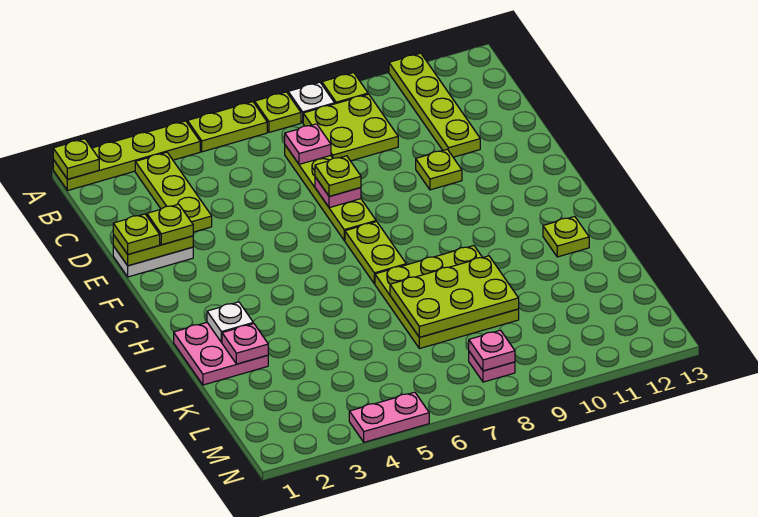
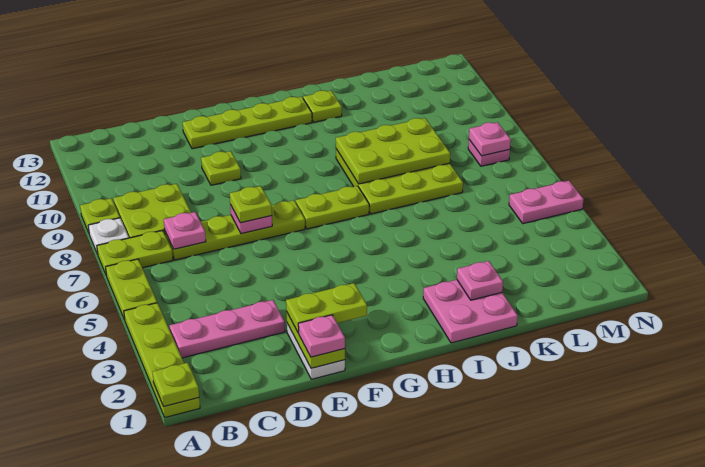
lime plate A7 level 1 -> lime plate A7:B7 level 1
lime plate A11:D11 level 1 -> lime plate E12:H12 level 1
lime plate B3:D3 level 1 -> pink plate B3:D3 level 1
lime plate E1 level 3 -> pink plate E1 level 3
lime plate E2 level 3 -> lime plate E2:F2 level 3
white plate I2 level 2 -> none
lime plate J7:K9 level 2 -> lime plate I8:K9 level 2
pink plate N4:N5 level 1 -> pink plate M5:N5 level 1

